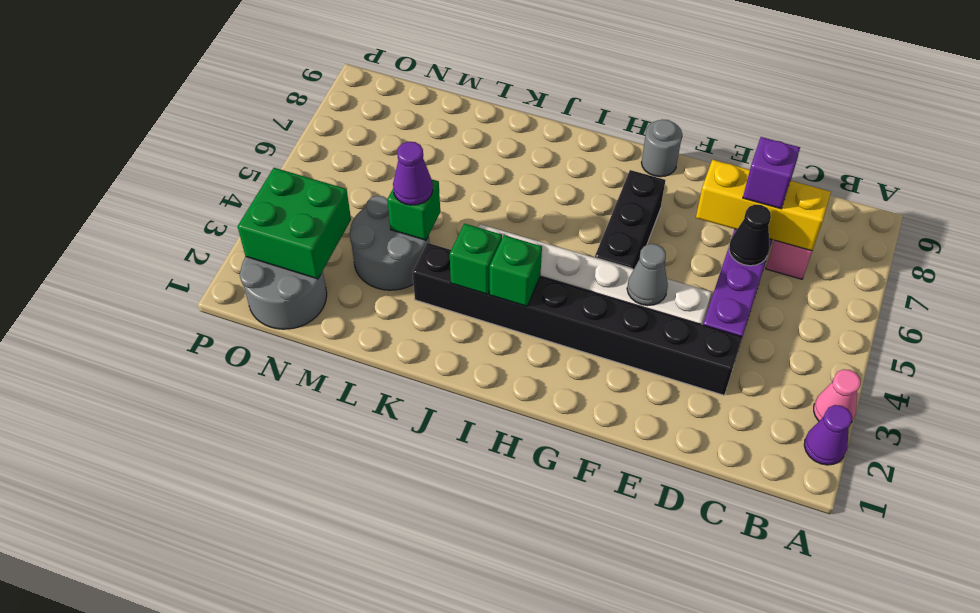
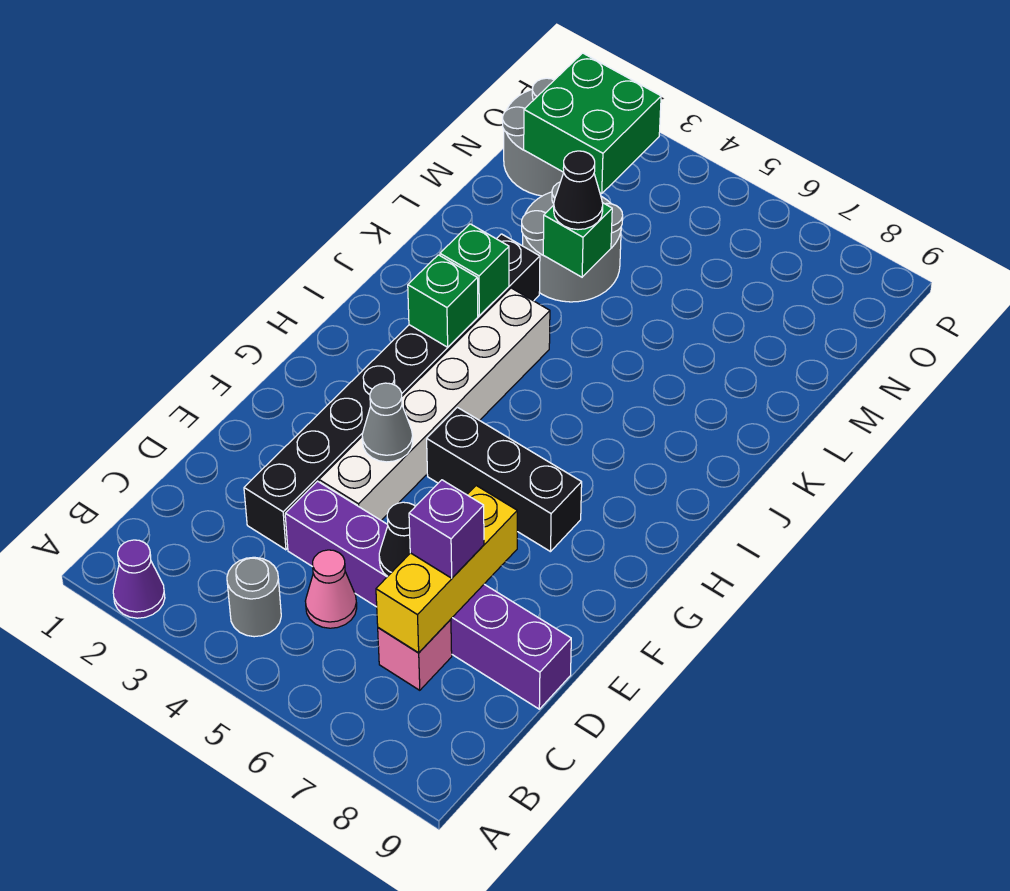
pink cone A3 level 1 -> pink cone C5 level 1
grey round brick G9 level 1 -> grey round brick B4 level 1
purple cone L4 level 3 -> black cone L4 level 3

